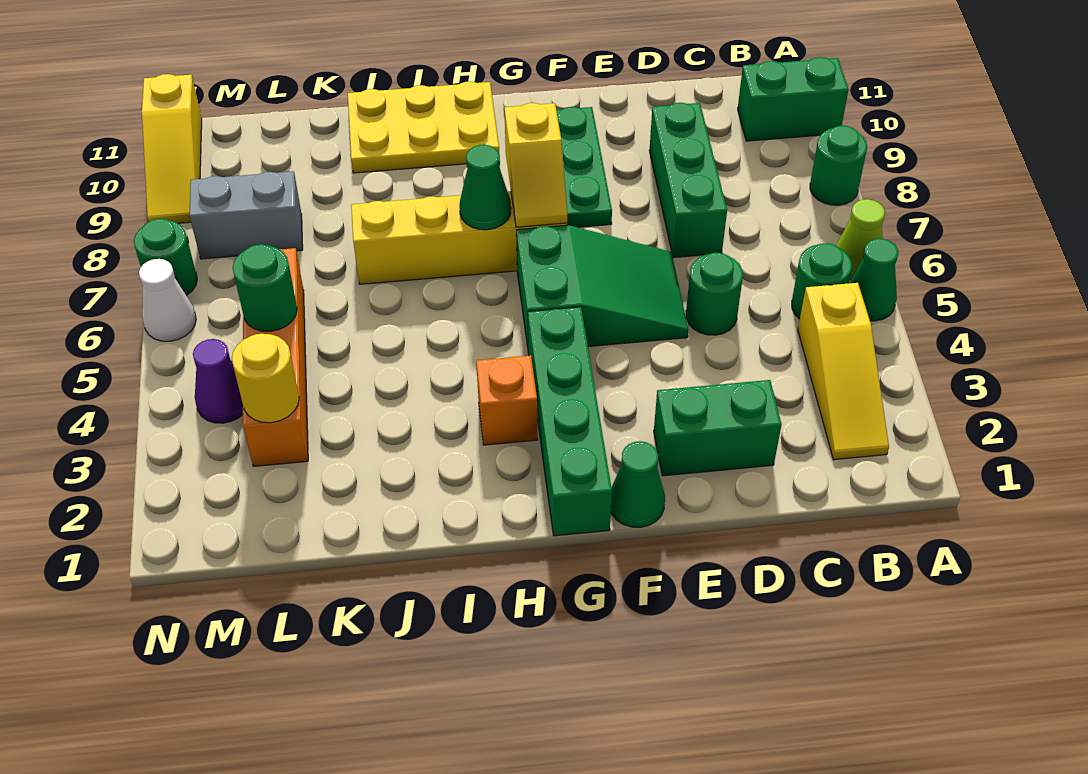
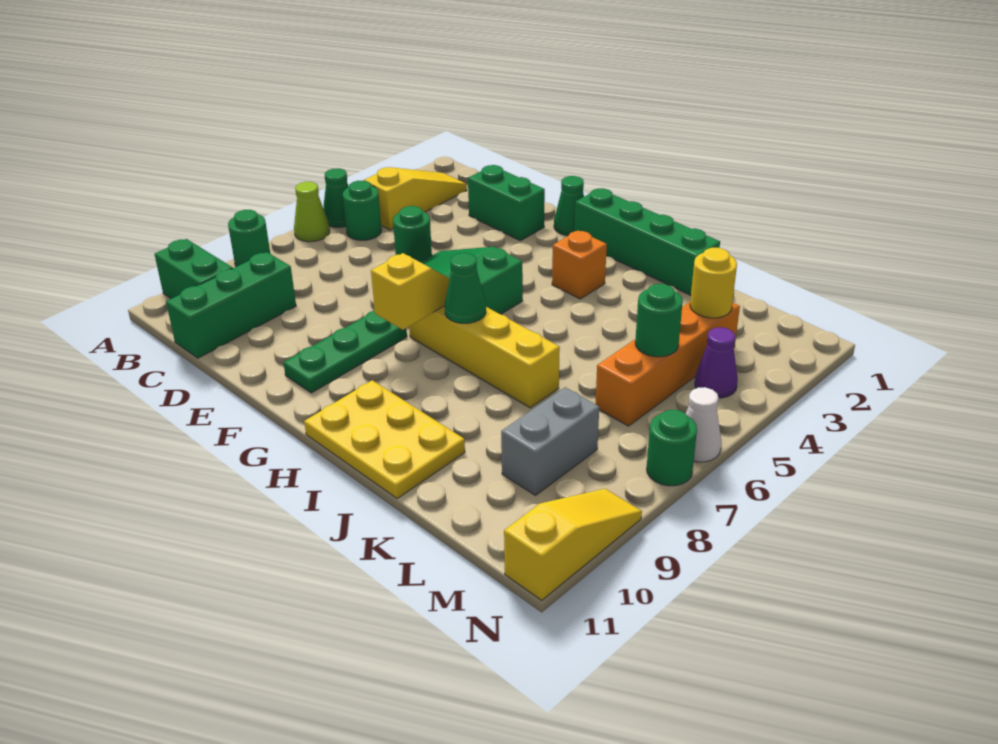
green brick D7:D9 level 1 -> green brick C9:C11 level 1
green brick G1:G4 level 1 -> green brick G1:J1 level 1
grey brick L8:M8 level 1 -> grey brick L8:L9 level 1

